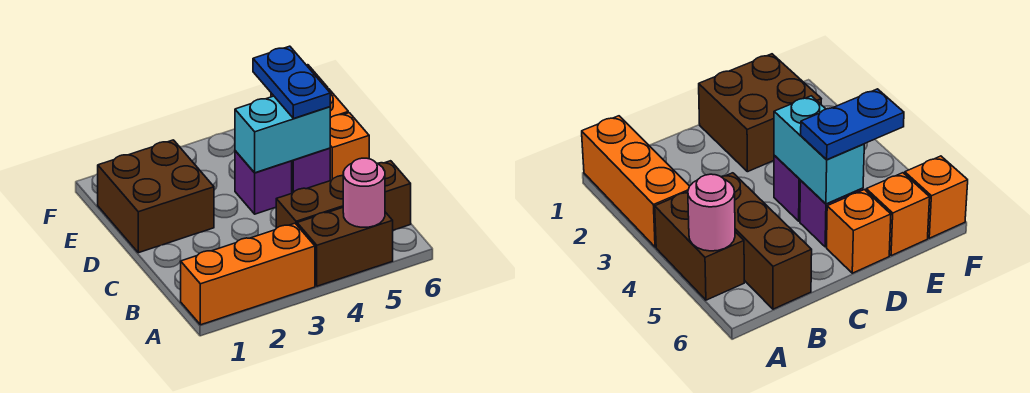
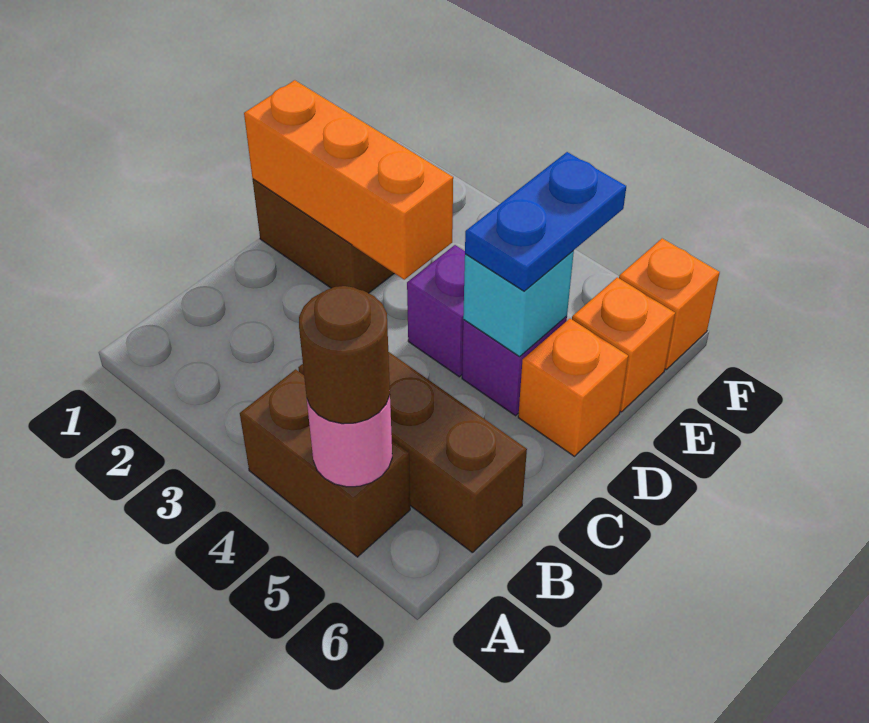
orange brick A1:A3 level 1 -> orange brick D1:D3 level 2
none -> brown round brick A5 level 3
cyan brick D4:D5 level 2 -> cyan brick D5 level 2

